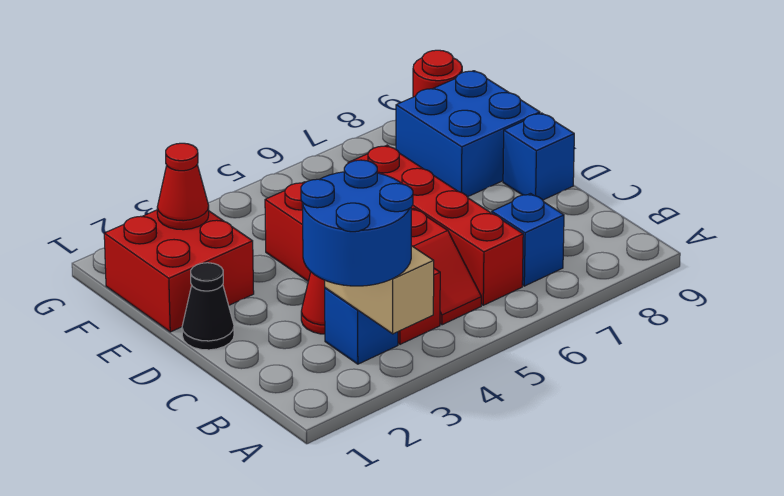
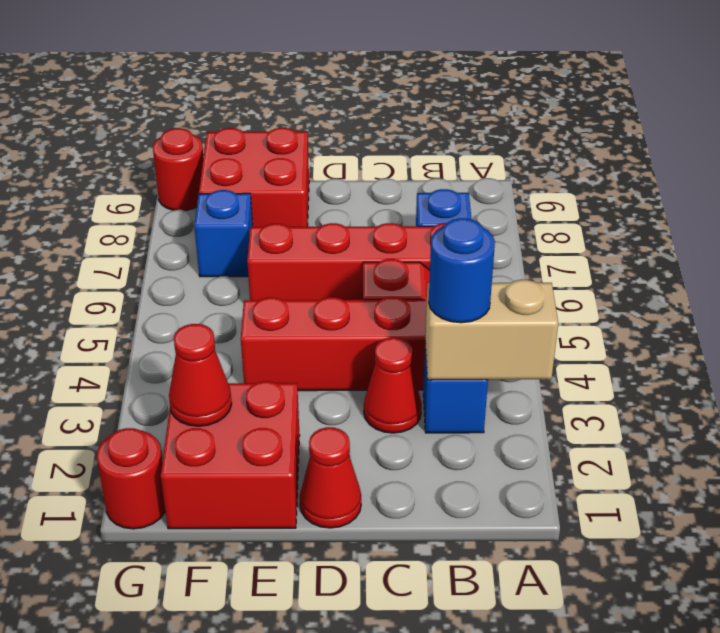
blue round brick A2:B3 level 3 -> blue round brick B3 level 3
black cone D1 level 1 -> red cone D1 level 1
blue brick D9 level 1 -> blue brick F7 level 1
blue brick E8:F9 level 1 -> red brick E8:F9 level 1
none -> red round brick G1 level 1

